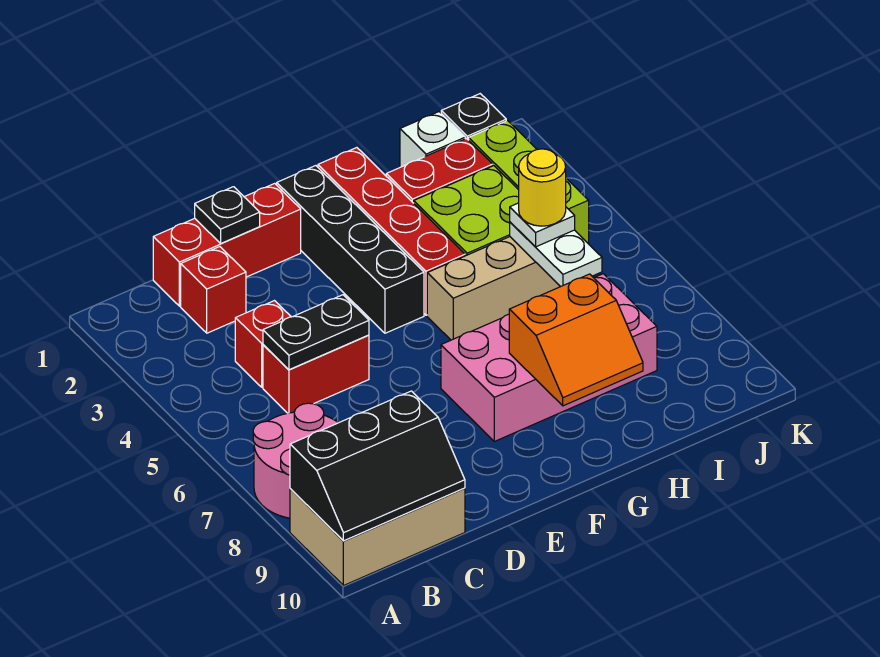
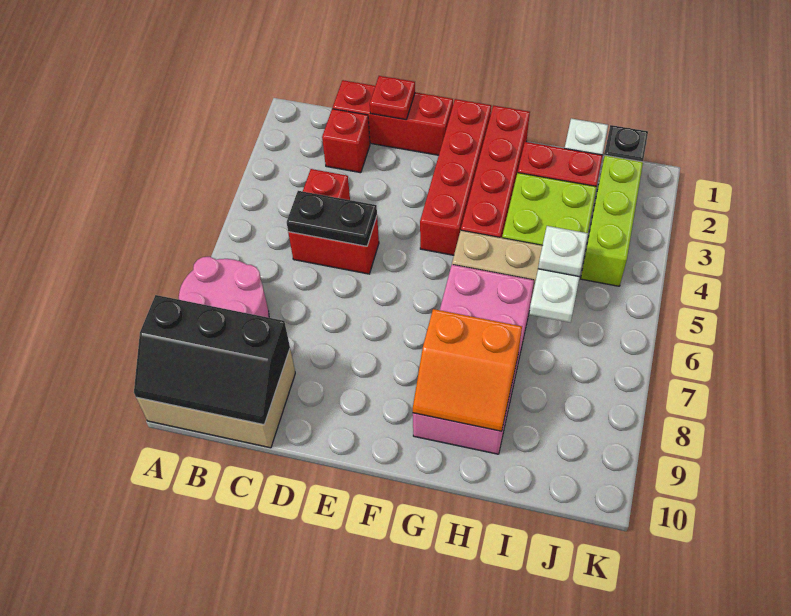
black plate D1 level 2 -> red plate D1 level 2
black brick F1:F4 level 1 -> red brick F1:F4 level 1
pink brick F7:I8 level 1 -> pink brick G6:H9 level 1
yellow round brick I5 level 4 -> none

